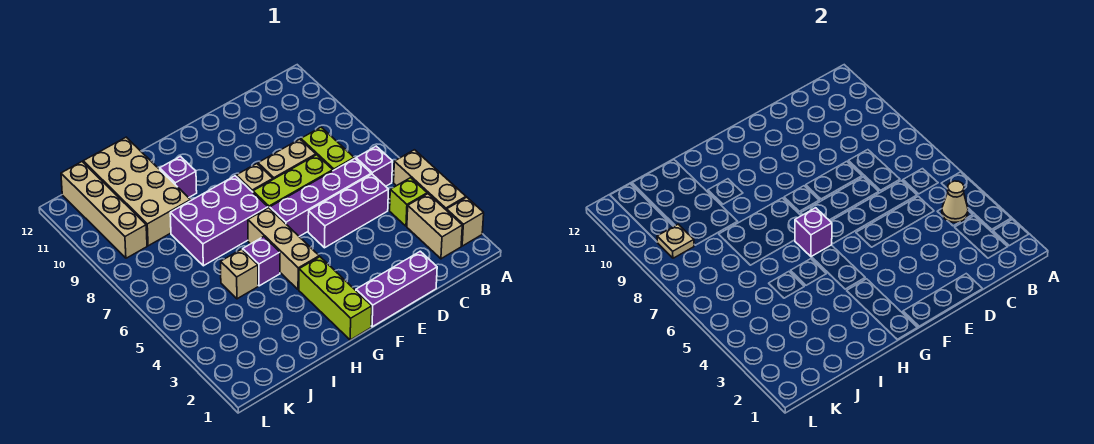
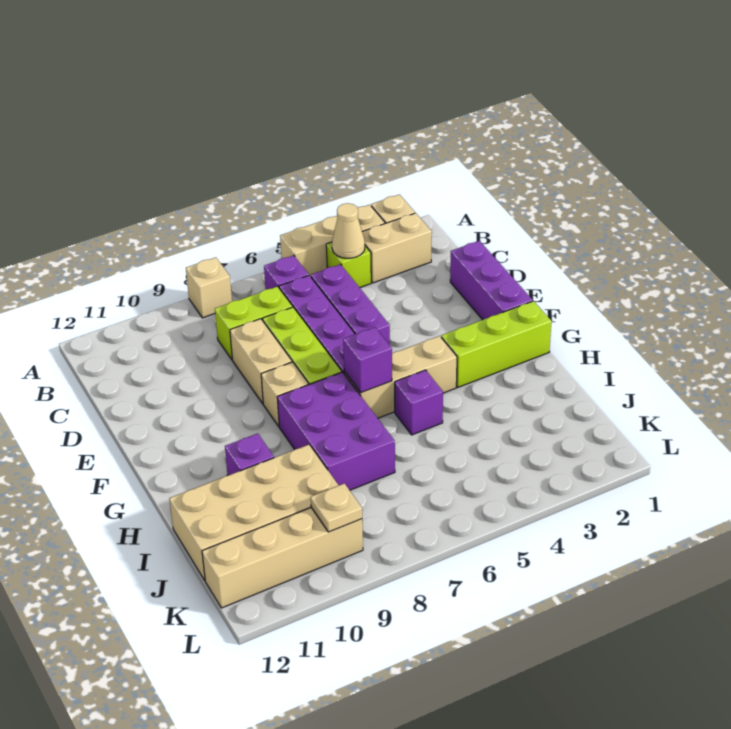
tan brick I5 level 1 -> tan brick A8 level 1

